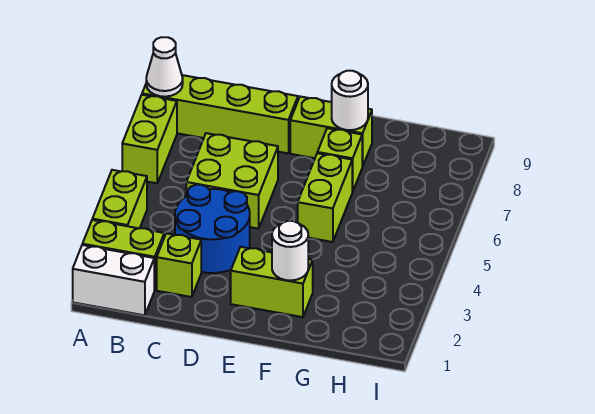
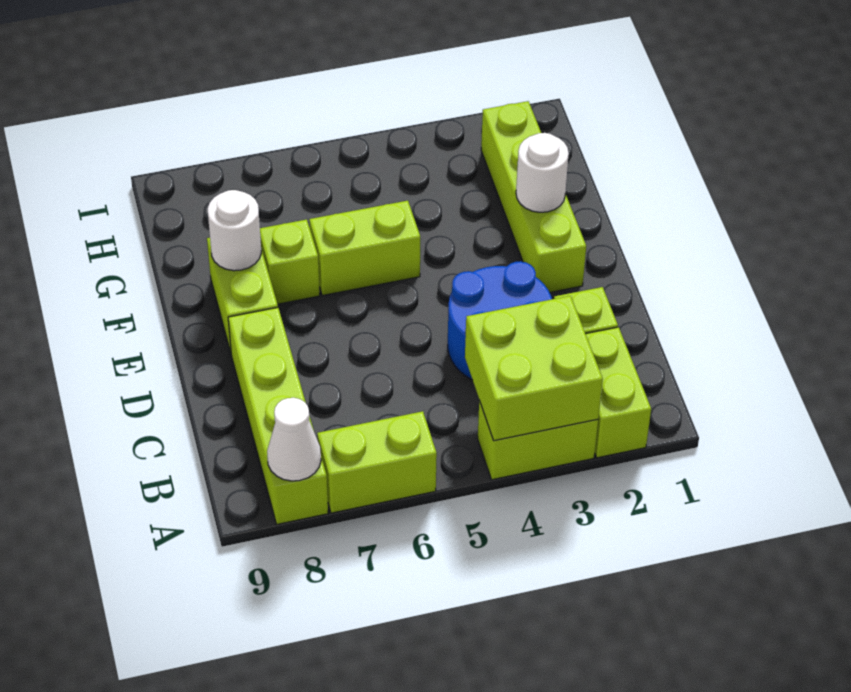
white brick A1:B1 level 1 -> none
lime brick C5:D6 level 1 -> lime brick A3:B4 level 2
lime brick E2:F2 level 1 -> lime brick E2:H2 level 1

